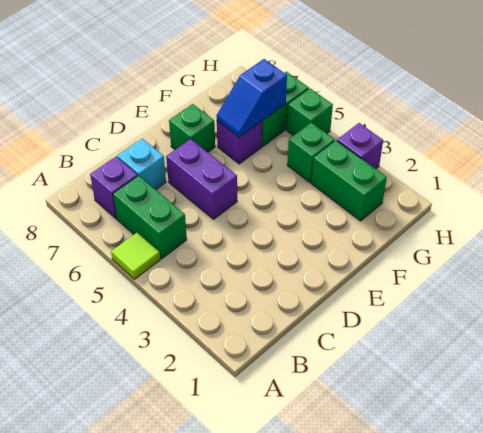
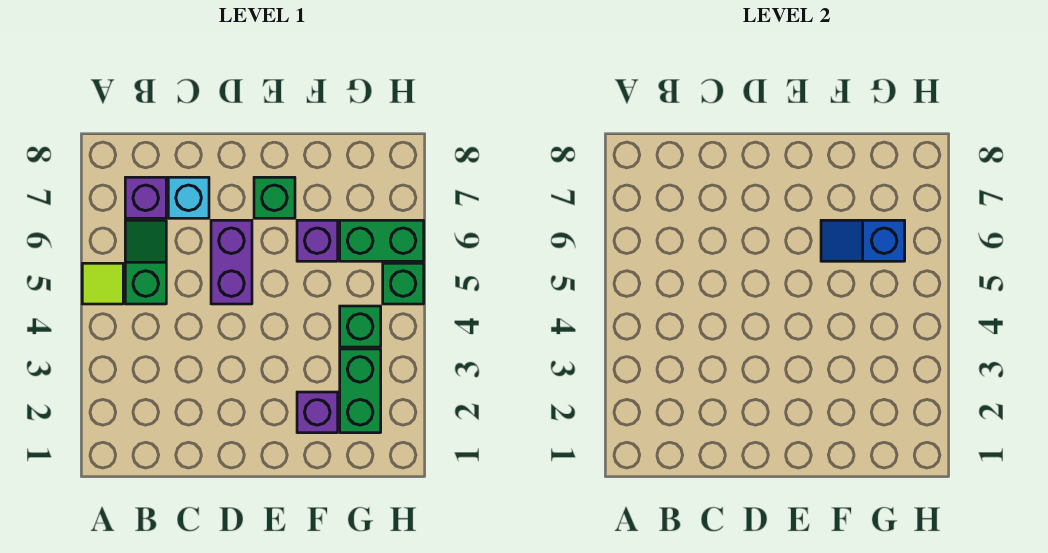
green brick B5:B6 level 1 -> green slope B5:B6 level 1 top 5
purple brick H3 level 1 -> purple brick F2 level 1

